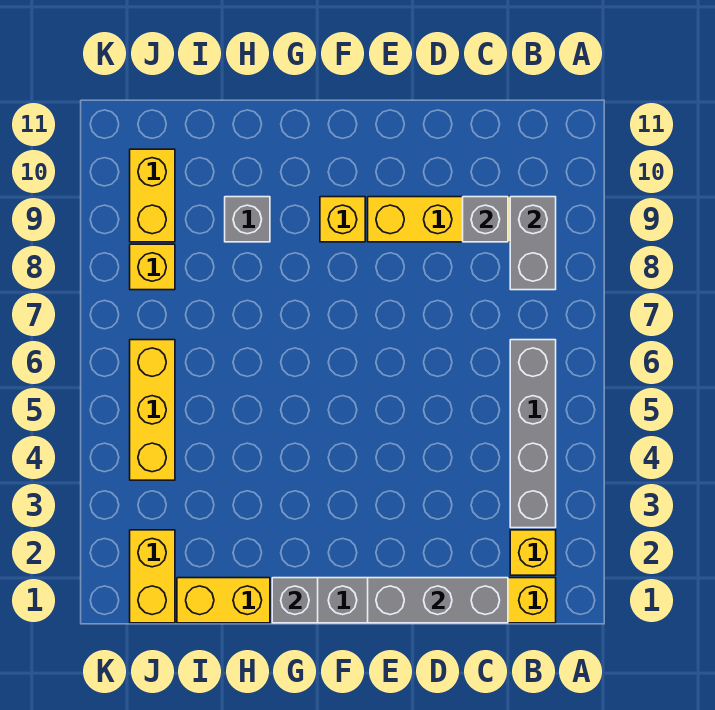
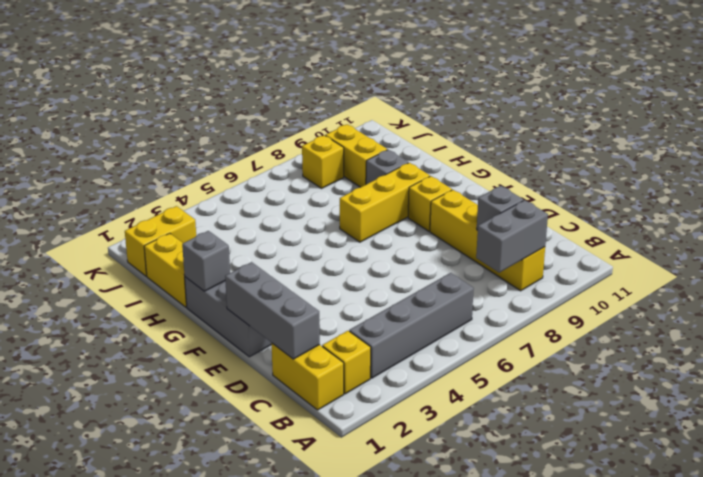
yellow brick J4:J6 level 1 -> yellow brick G7:G9 level 1
yellow brick J9:J10 level 1 -> yellow brick I9:J9 level 1

